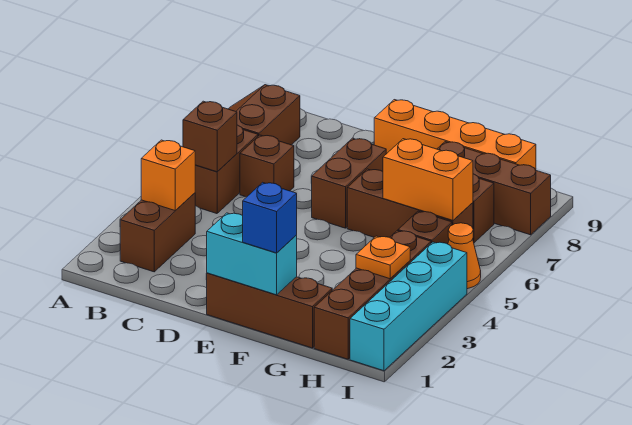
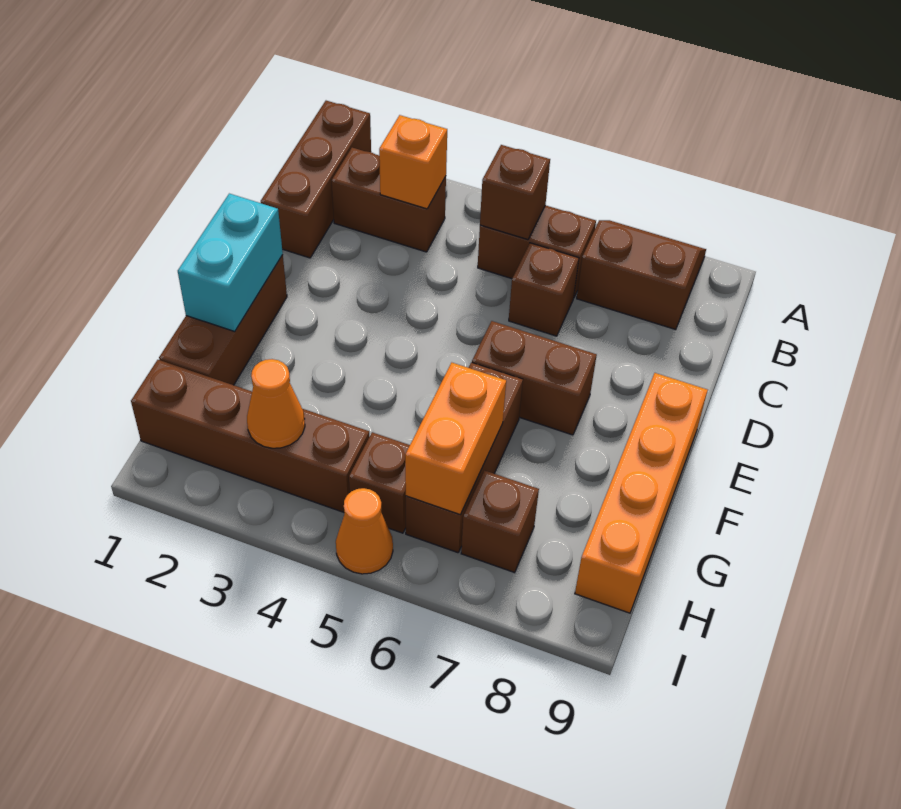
blue brick F1 level 3 -> none
brown brick G8:I8 level 1 -> brown brick A1:C1 level 1
orange plate H3 level 2 -> orange cone H3 level 2
cyan brick I1:I4 level 1 -> none

